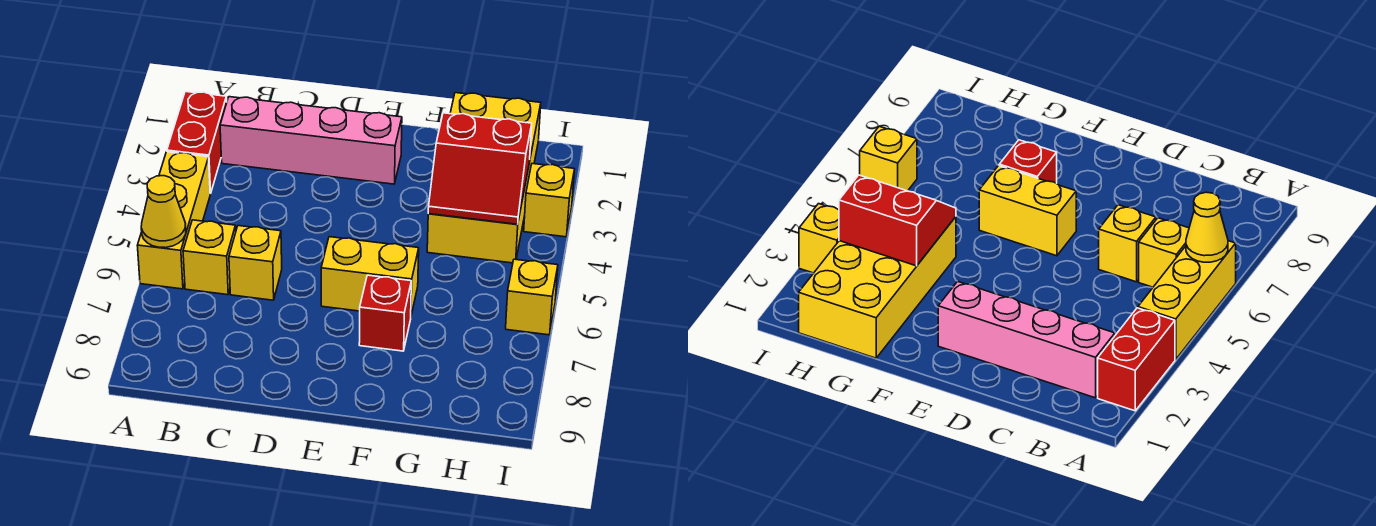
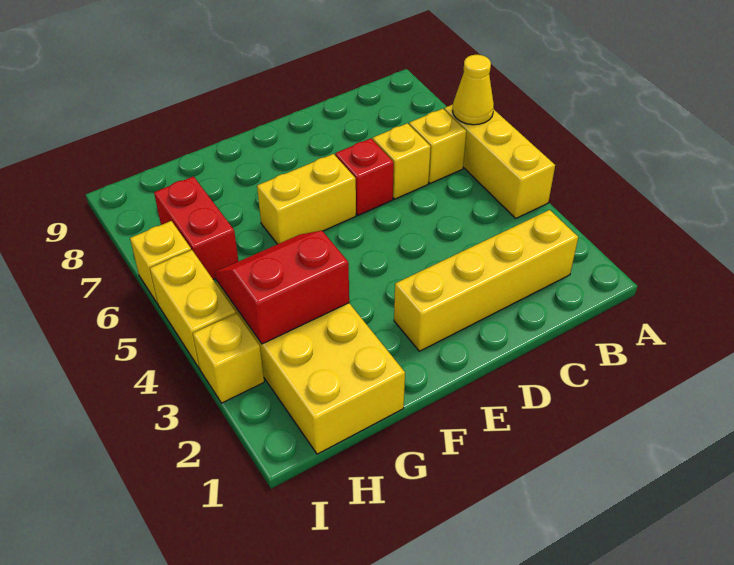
red brick A2:A3 level 1 -> red brick H6:H7 level 1
pink brick B2:E2 level 1 -> yellow brick B2:E2 level 1
red brick F7 level 1 -> red brick D6 level 1
none -> yellow brick I4:I5 level 1

